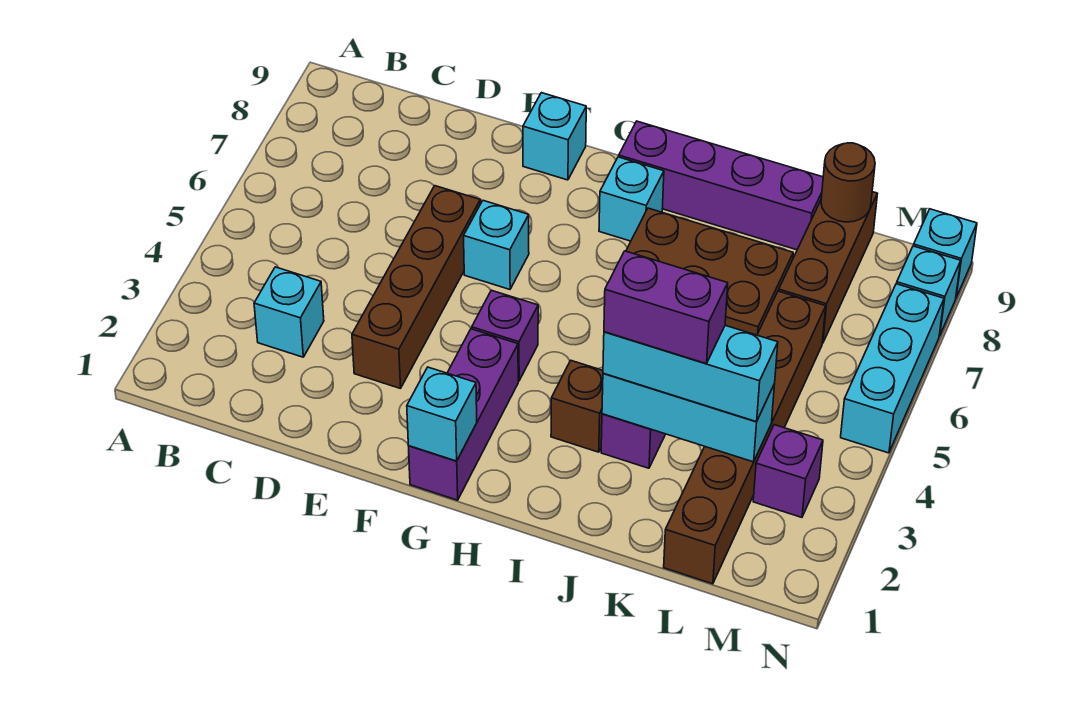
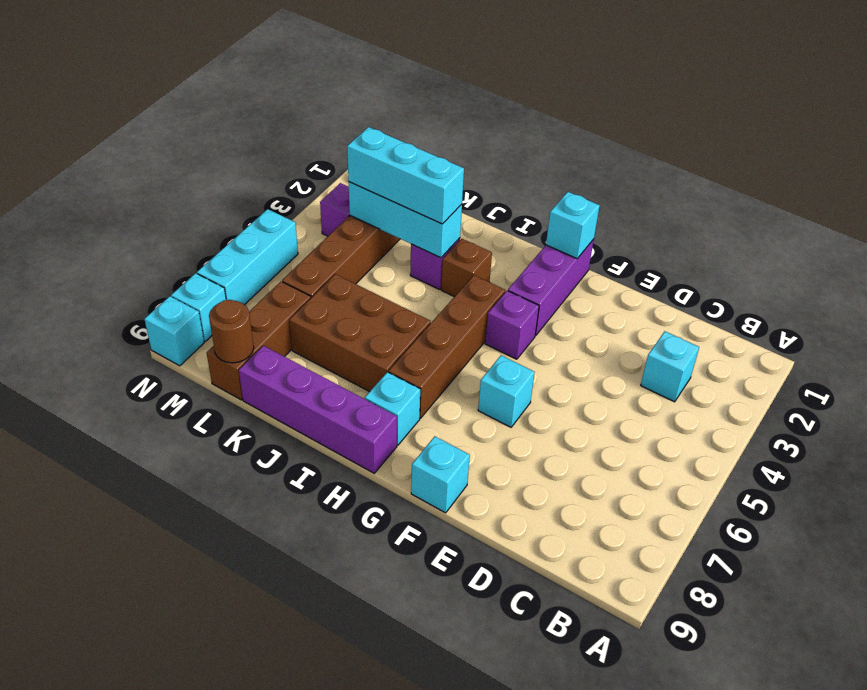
brown brick E3:E6 level 1 -> brown brick H4:H7 level 1
purple brick J3:K3 level 4 -> none

